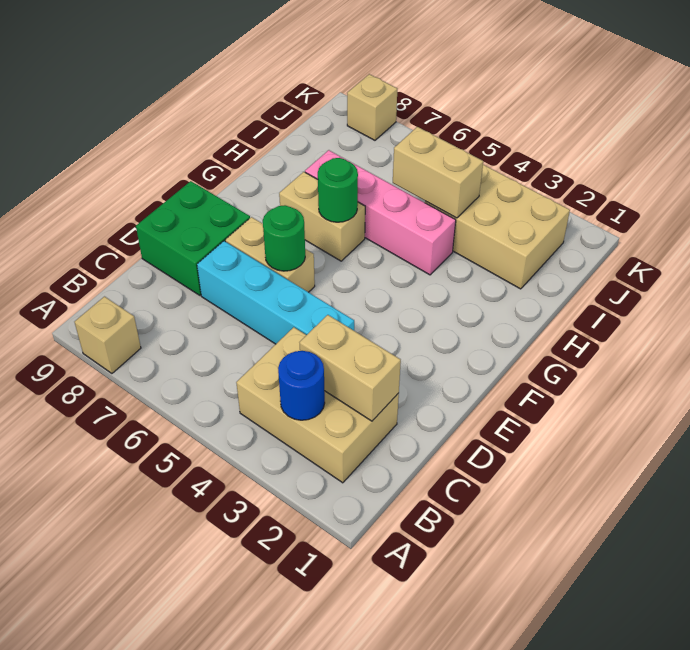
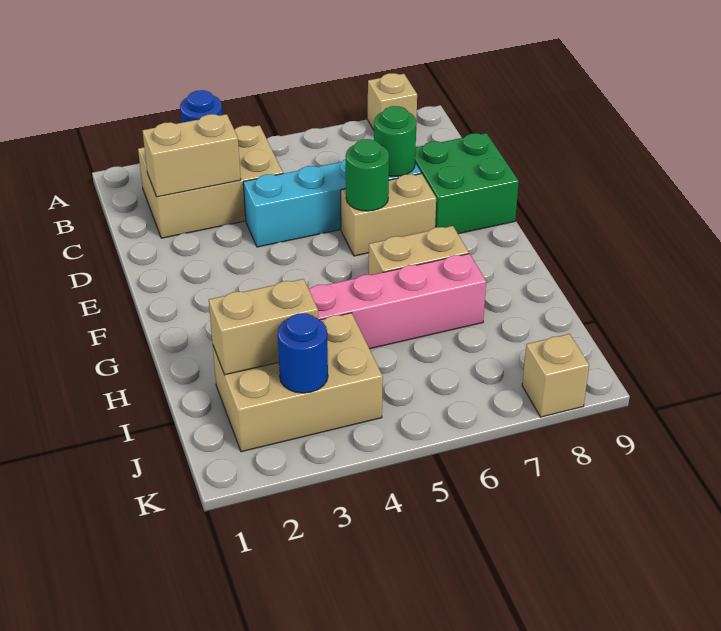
green round brick G6 level 2 -> green round brick D7 level 2
tan brick I4:I5 level 2 -> tan brick I2:I3 level 2
none -> blue round brick J3 level 2

